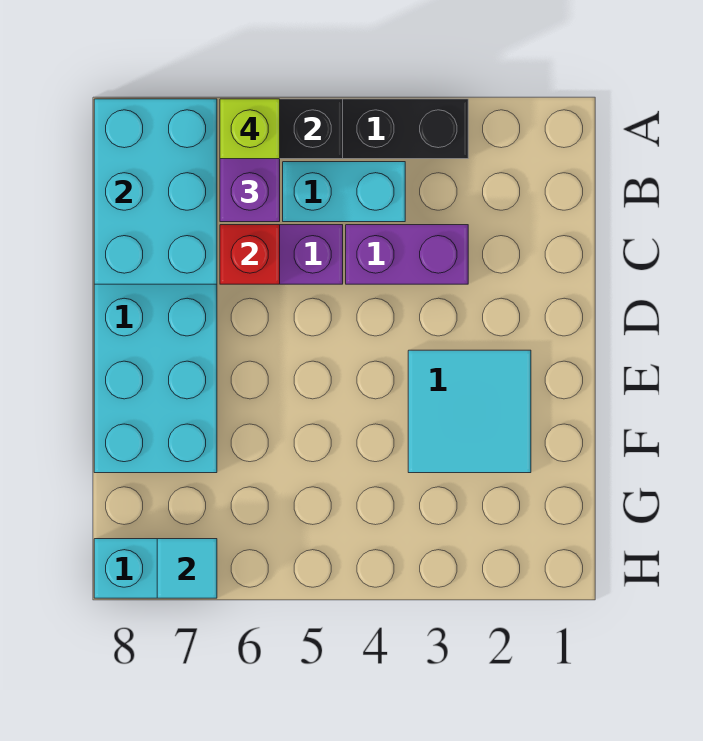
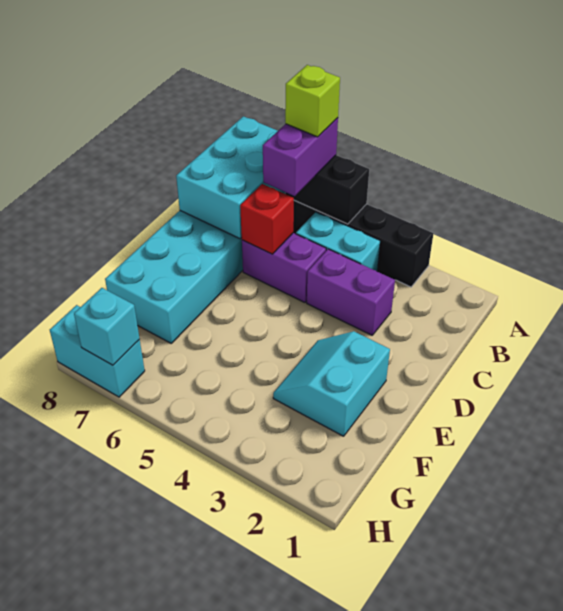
cyan tile E2:F3 level 1 -> cyan slope E2:F3 level 1 top 2
cyan tile H7 level 2 -> cyan brick H7 level 2

